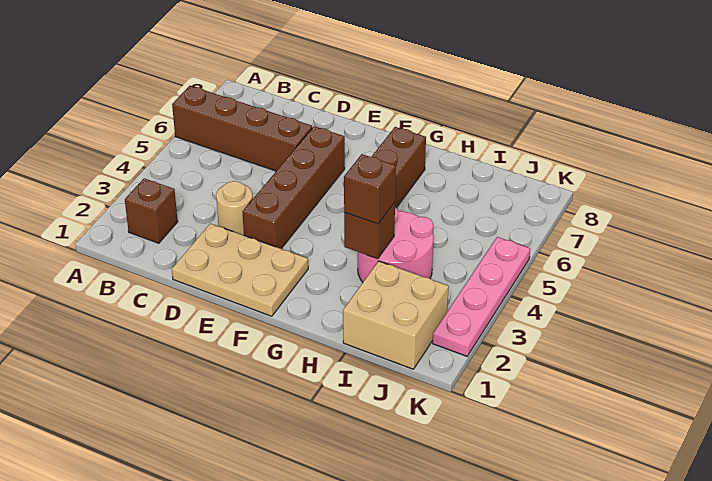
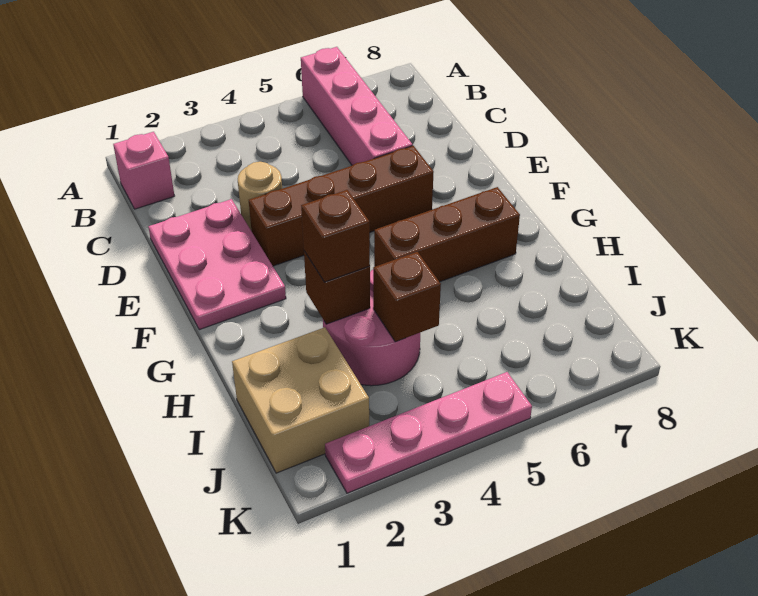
brown brick A6:D6 level 1 -> pink brick A6:D6 level 1
none -> pink brick B1 level 1
brown brick B2 level 1 -> brown brick I4 level 2
tan plate D1:F2 level 1 -> pink plate D1:F2 level 1

